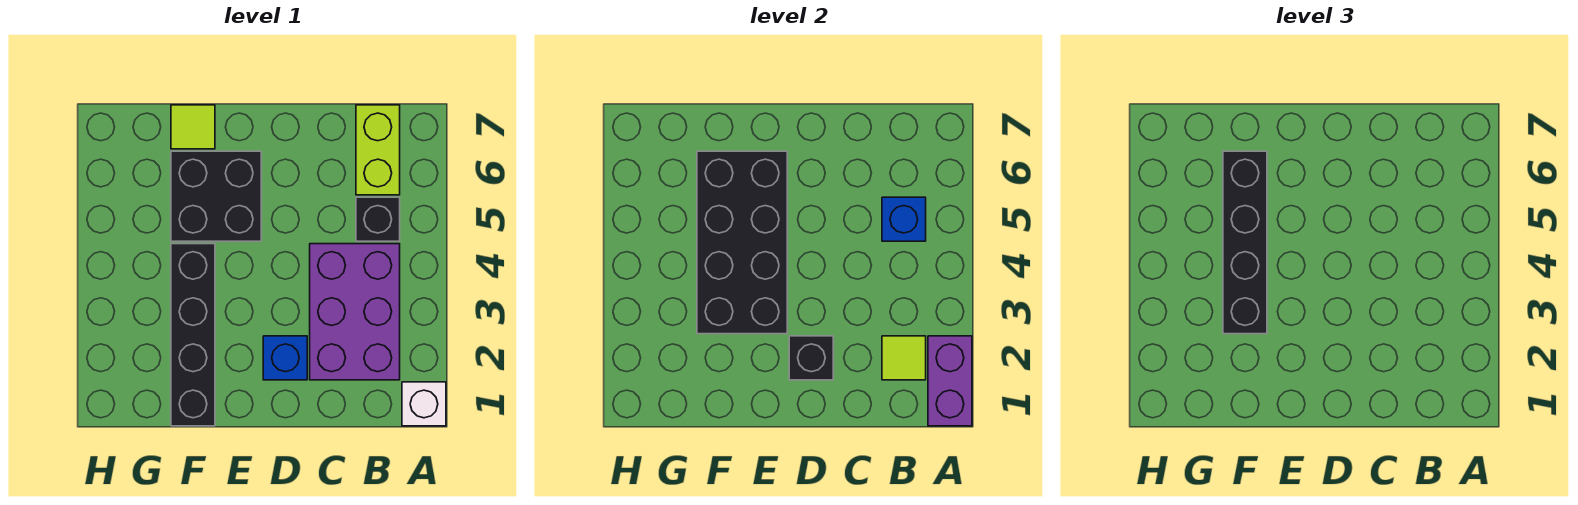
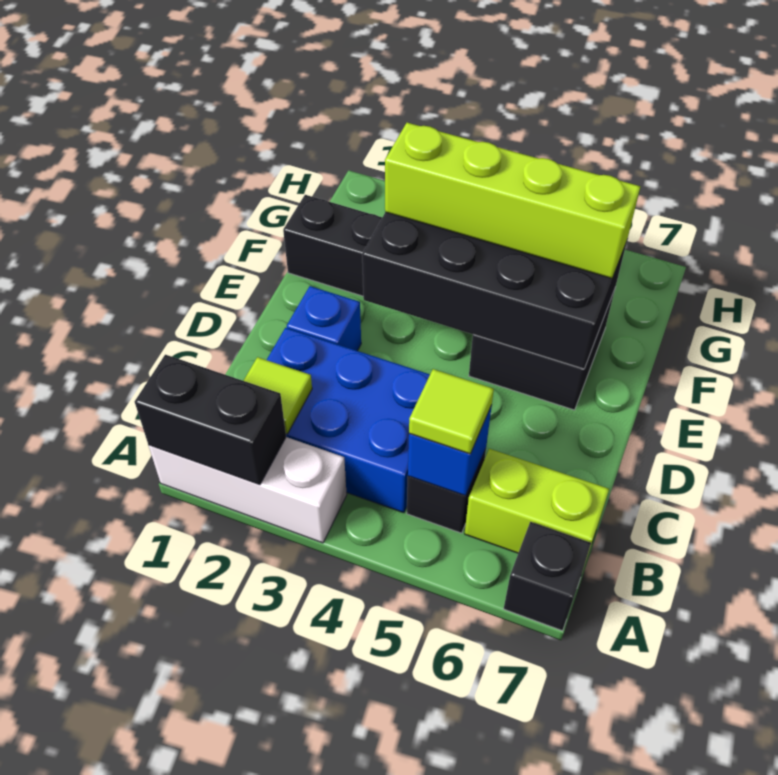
white brick A1 level 1 -> white brick A1:A3 level 1
purple brick A1:A2 level 2 -> black brick A1:A2 level 2
purple brick B2:C4 level 1 -> blue brick B2:C4 level 1
black brick D2 level 2 -> black brick A7 level 1
black brick F3:F6 level 3 -> lime brick F3:F6 level 3
lime tile F7 level 1 -> lime tile B5 level 3

